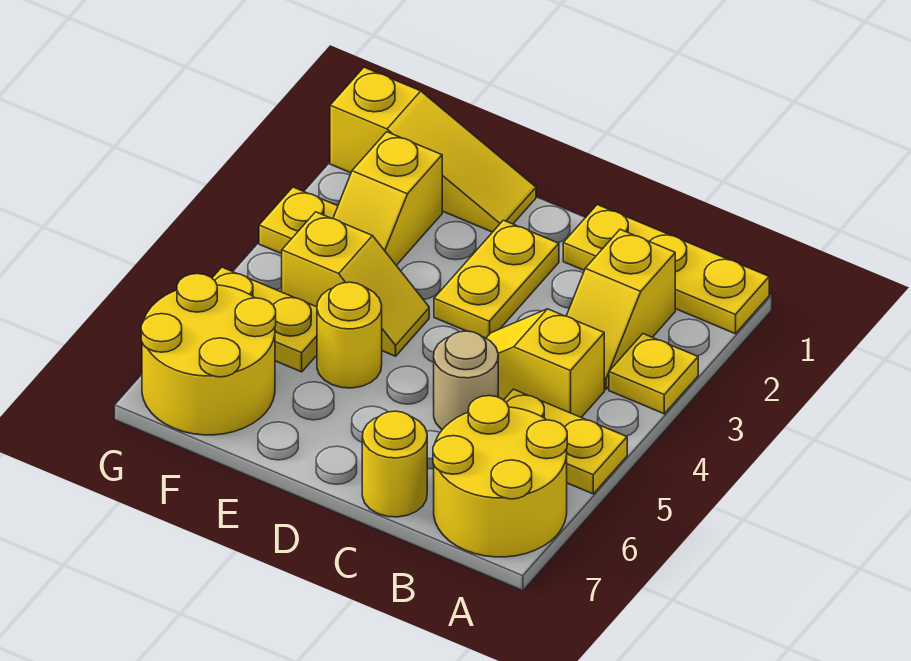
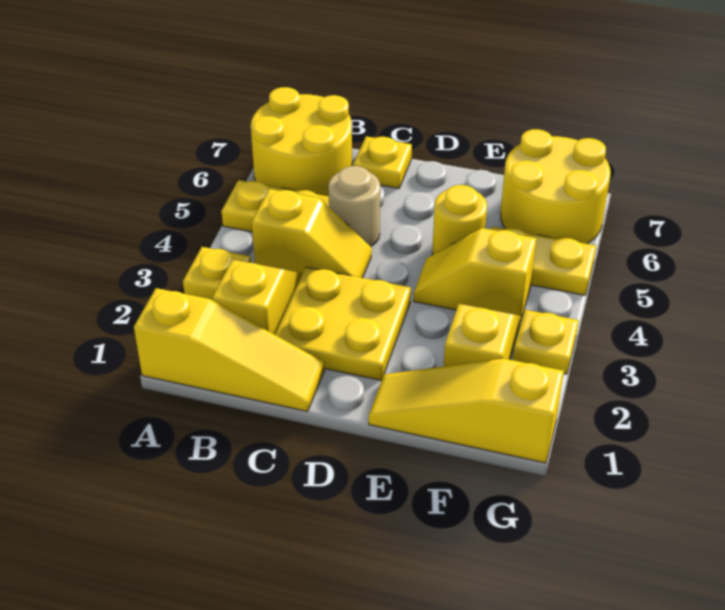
yellow plate A1:C1 level 1 -> yellow slope A1:C1 level 1 top A
yellow round brick C7 level 1 -> yellow plate C7 level 1
yellow plate D2:D3 level 1 -> yellow plate C2:D3 level 1

